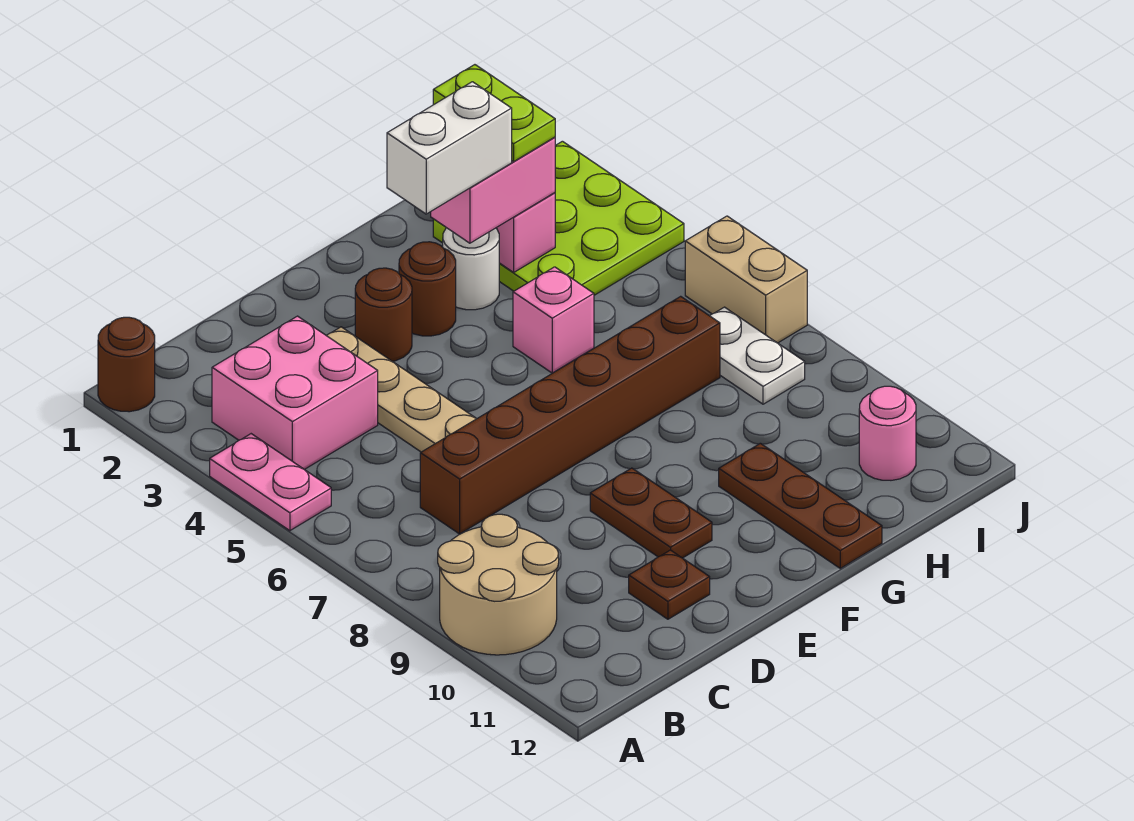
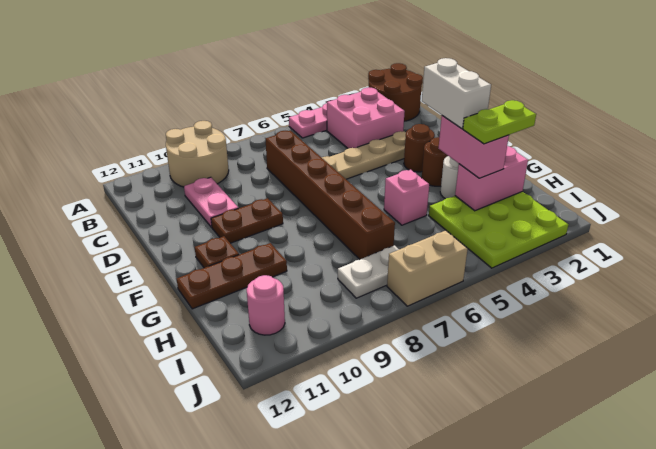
brown round brick A1 level 1 -> brown round brick A1:B2 level 1
none -> pink plate C10:D10 level 1
brown plate D11 level 1 -> brown plate F11 level 1

